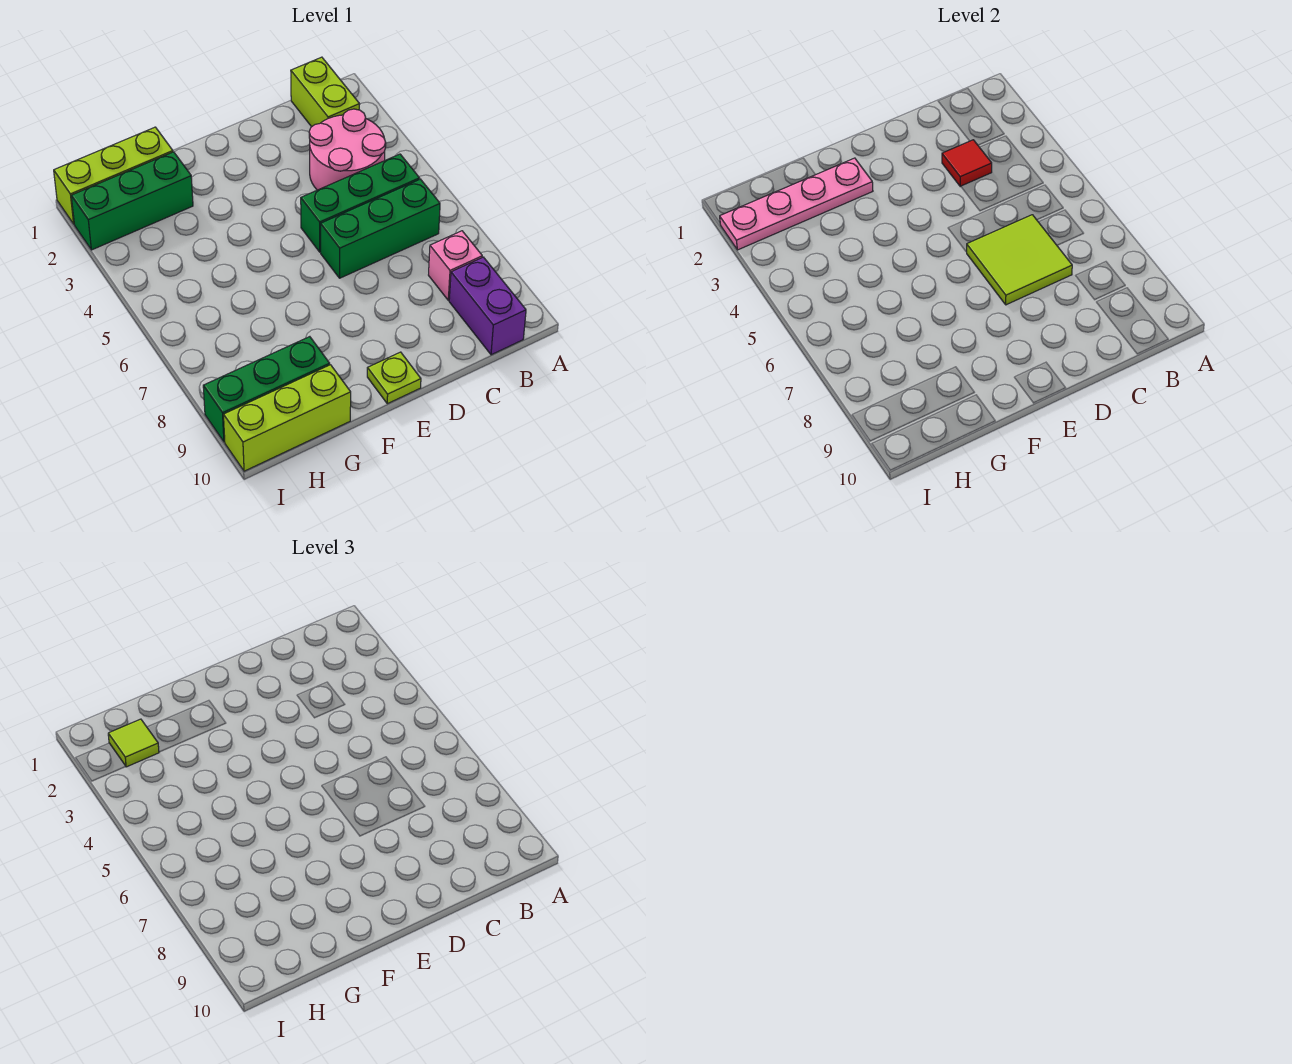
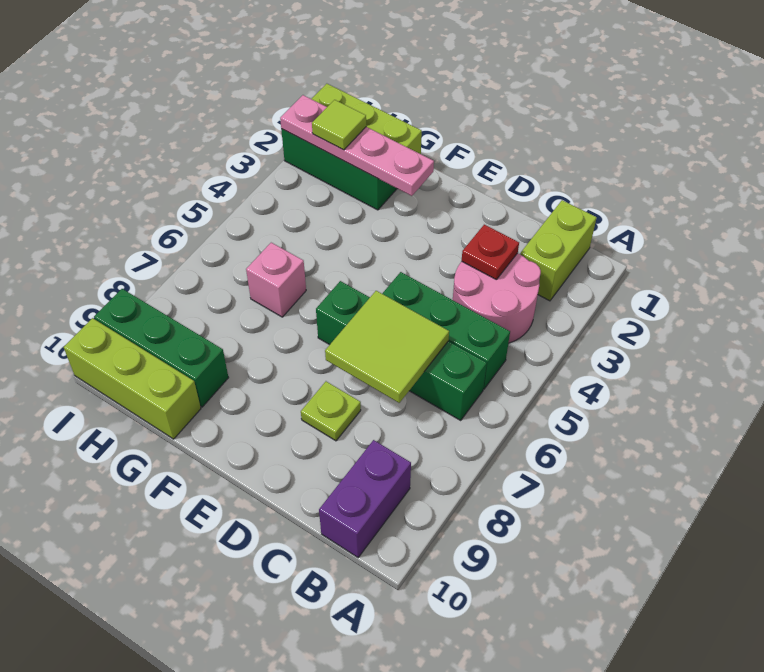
green brick B6:D6 level 1 -> green brick B6:E6 level 1
pink brick B8 level 1 -> pink brick G6 level 1
red tile C3 level 2 -> red plate C3 level 2
lime plate E10 level 1 -> lime plate D8 level 1

